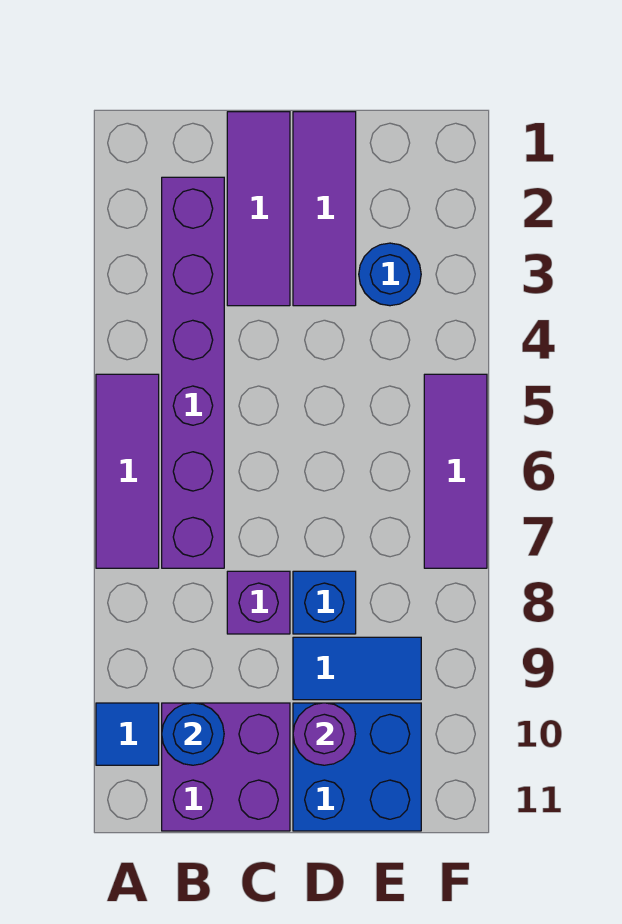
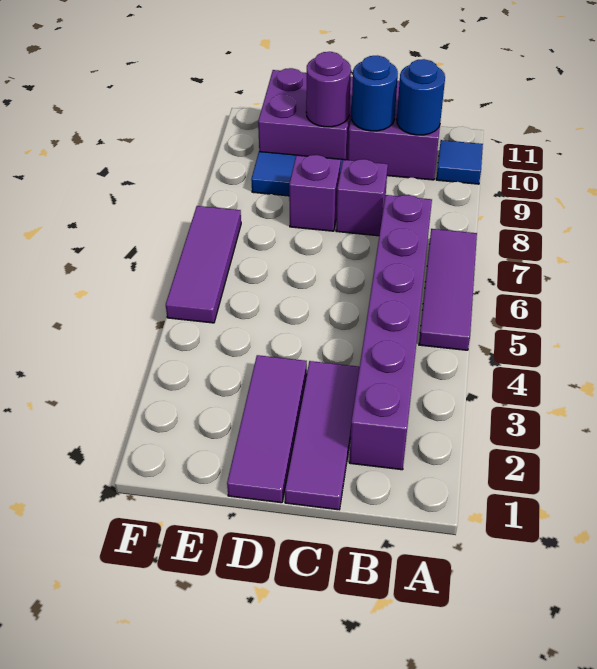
blue brick D8 level 1 -> purple brick D8 level 1
blue brick D10:E11 level 1 -> purple brick D10:E11 level 1
blue round brick E3 level 1 -> blue round brick C10 level 2

